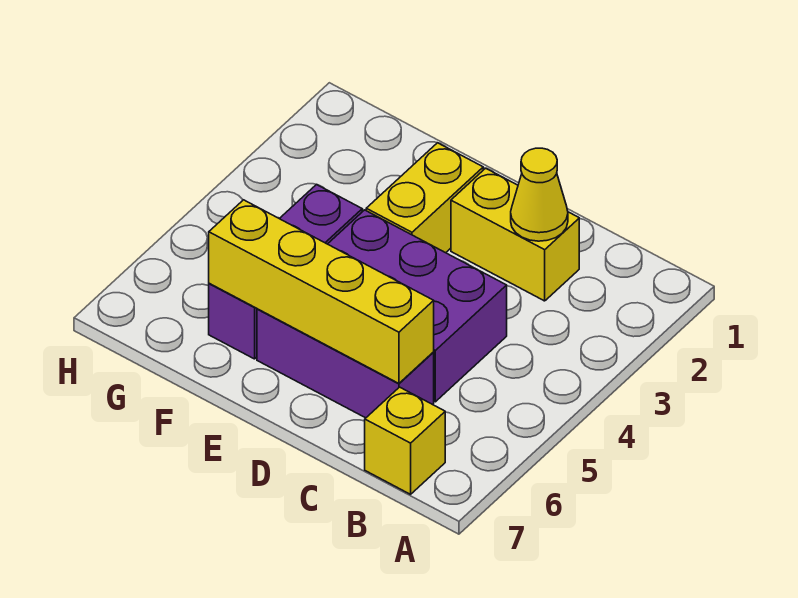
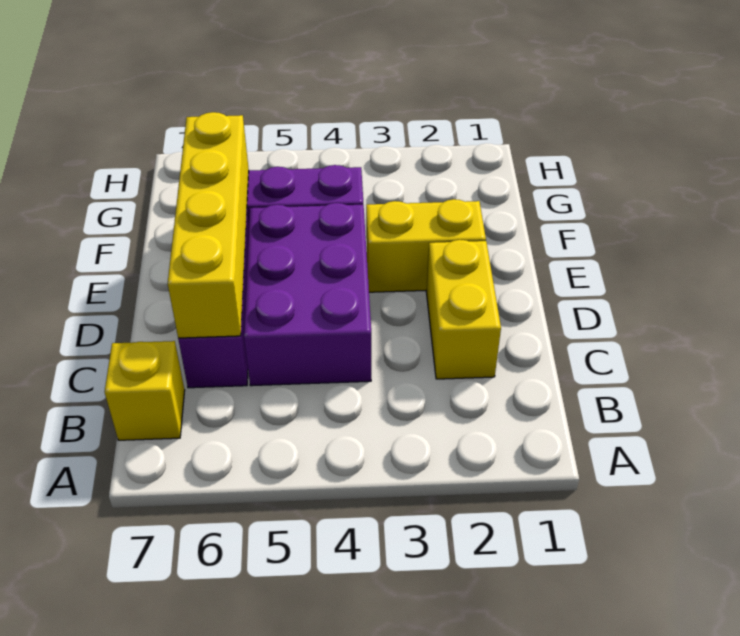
yellow cone C2 level 2 -> none

